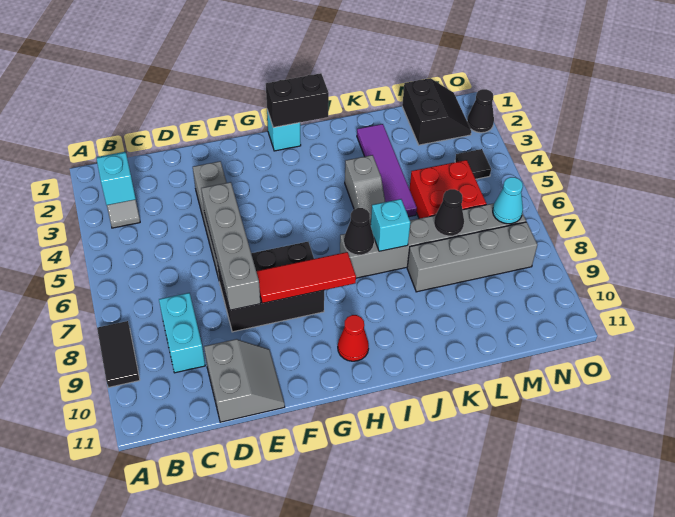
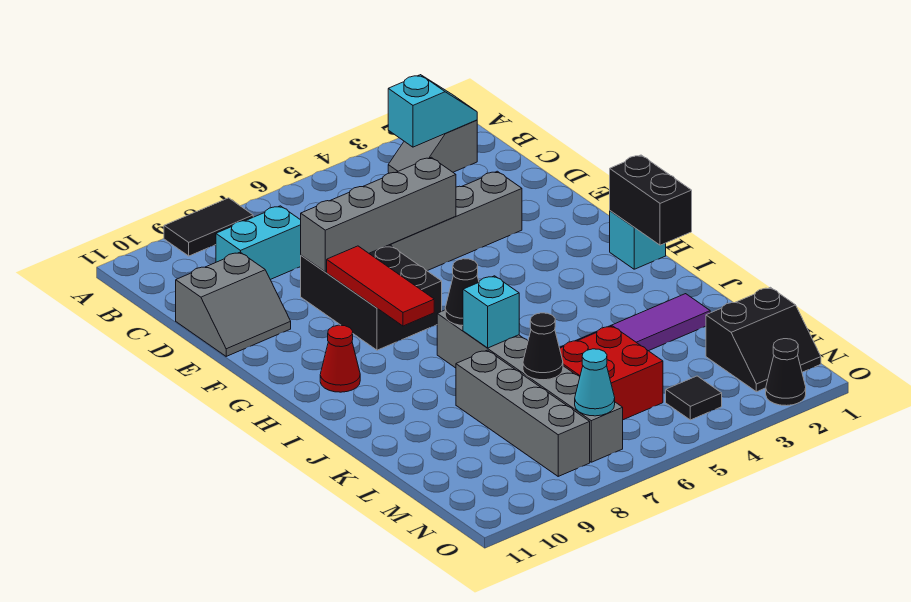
grey slope J4:J5 level 1 top 4 -> none

